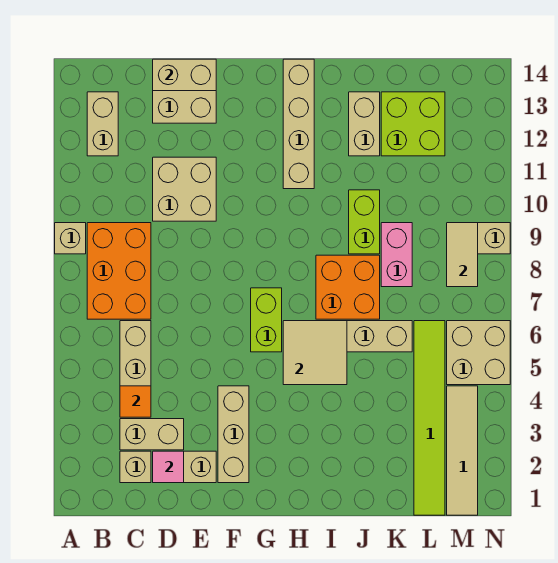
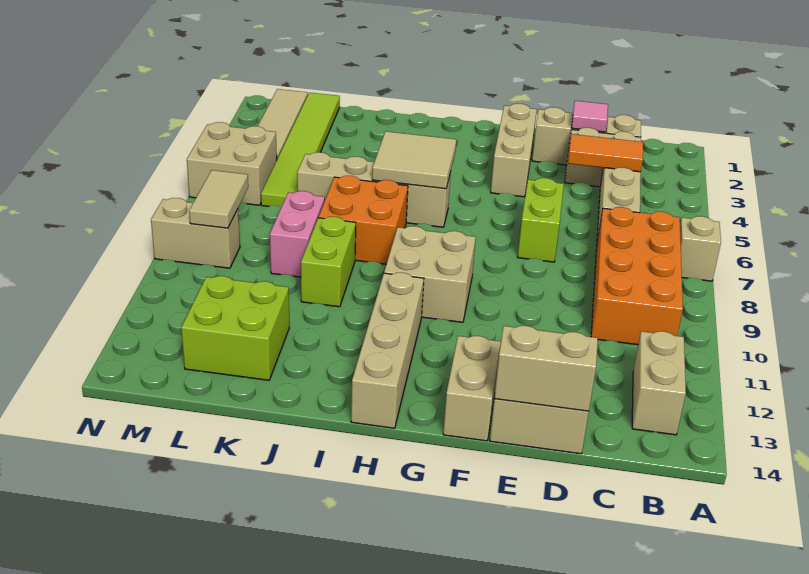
tan brick A9 level 1 -> tan brick A7 level 1
orange brick B7:C9 level 1 -> orange brick B7:C10 level 1
orange tile C4 level 2 -> orange tile C4:D4 level 2
tan brick D10:E11 level 1 -> tan brick G9:H10 level 1
lime brick G6:G7 level 1 -> lime brick E6:E7 level 1
tan brick J12:J13 level 1 -> tan brick F13:F14 level 1

